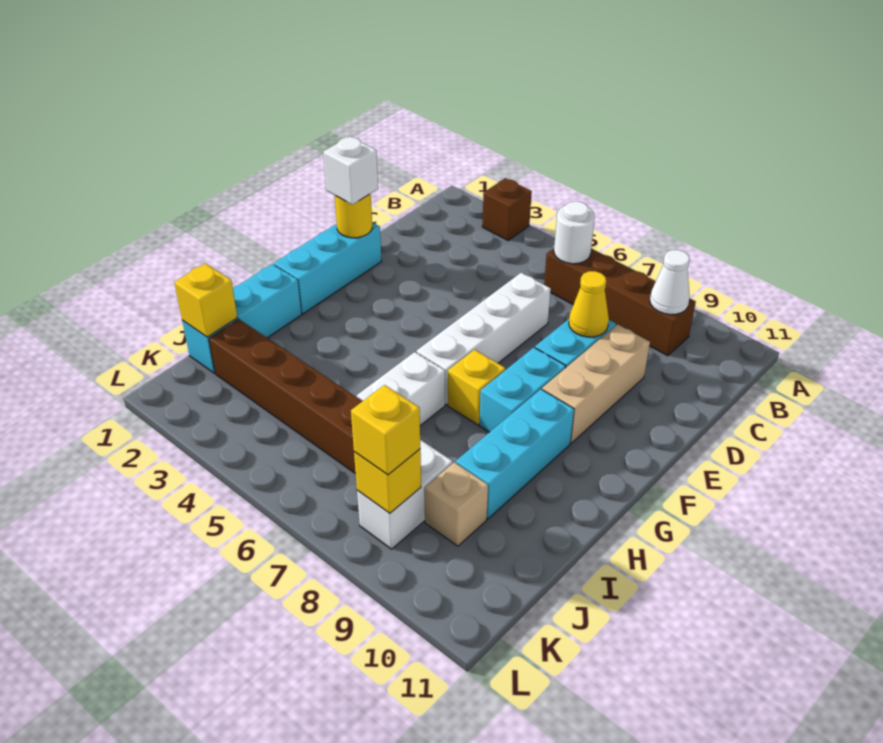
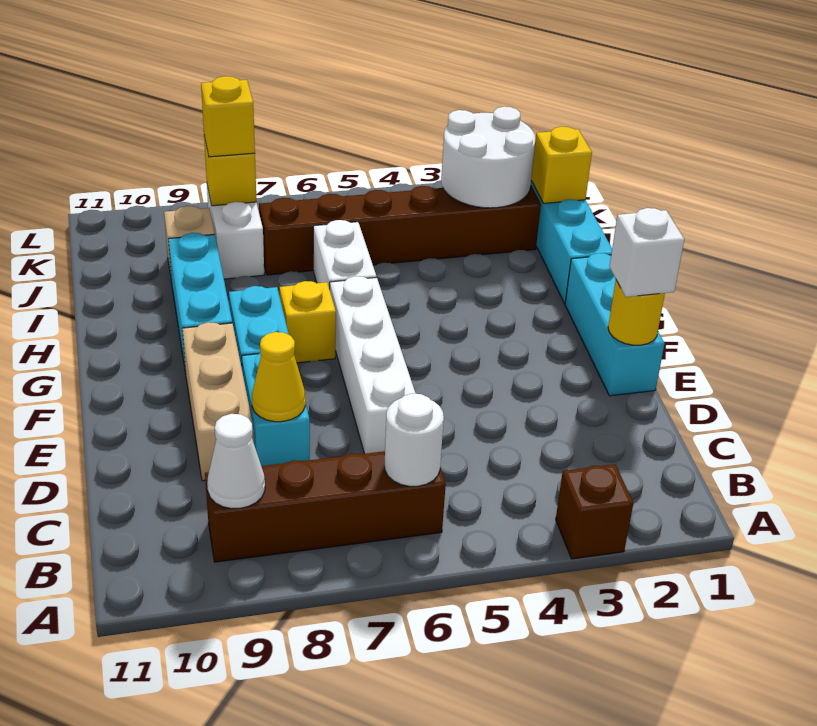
none -> white round brick J2:K3 level 2

